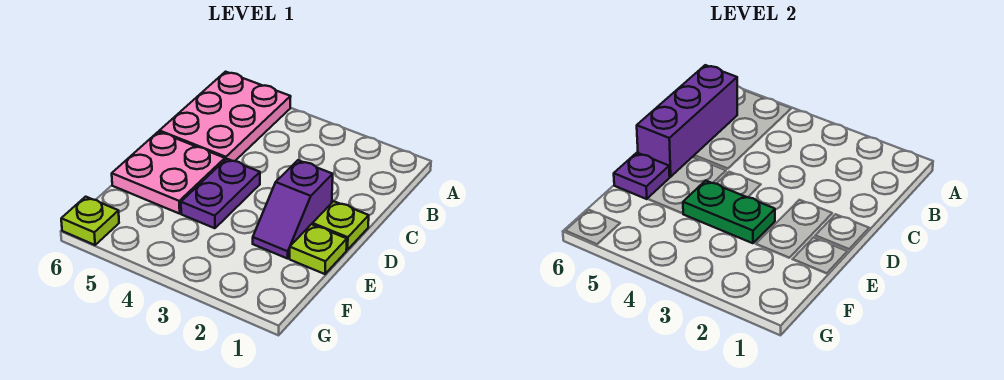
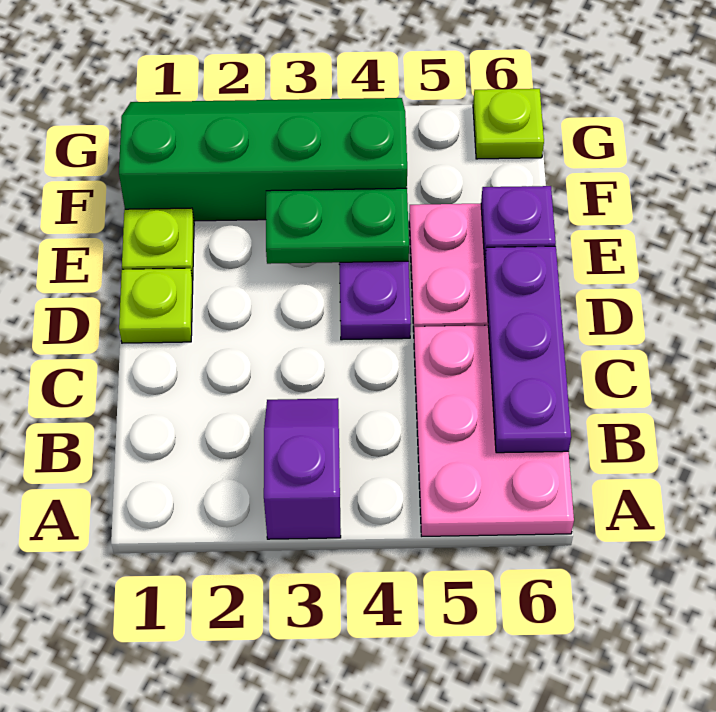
purple brick B6:D6 level 2 -> purple plate B6:D6 level 2
purple slope D2:E2 level 1 top D -> purple slope A3:B3 level 1 top A
none -> green slope F1:G4 level 1 top F

